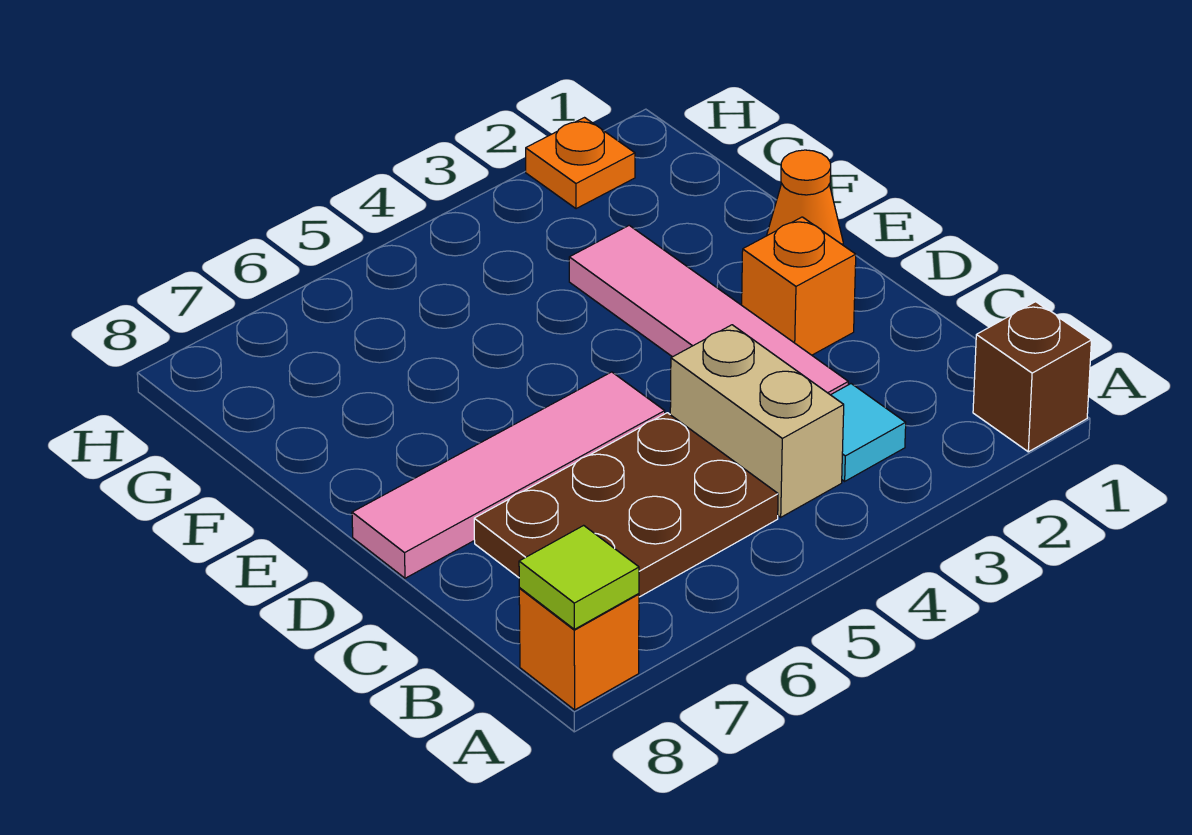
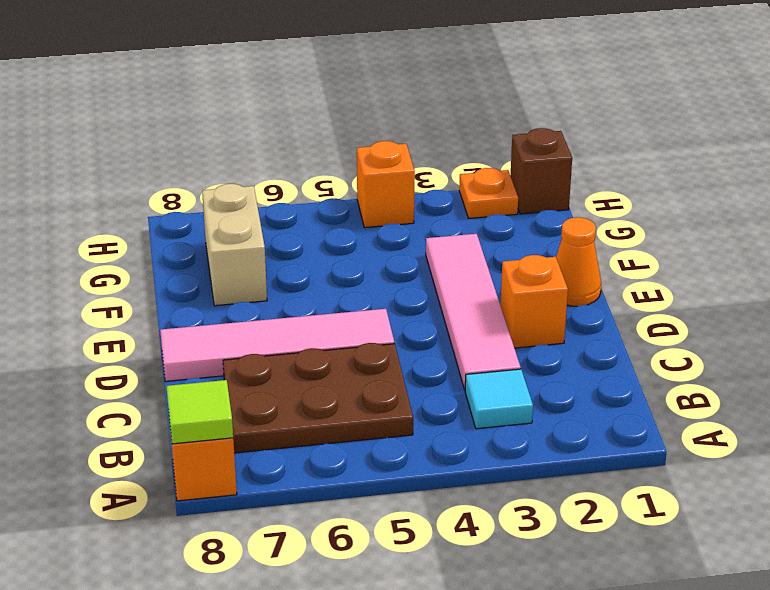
brown brick A1 level 1 -> brown brick H1 level 1
tan brick B4:C4 level 1 -> tan brick F7:G7 level 1
none -> orange brick H4 level 1

